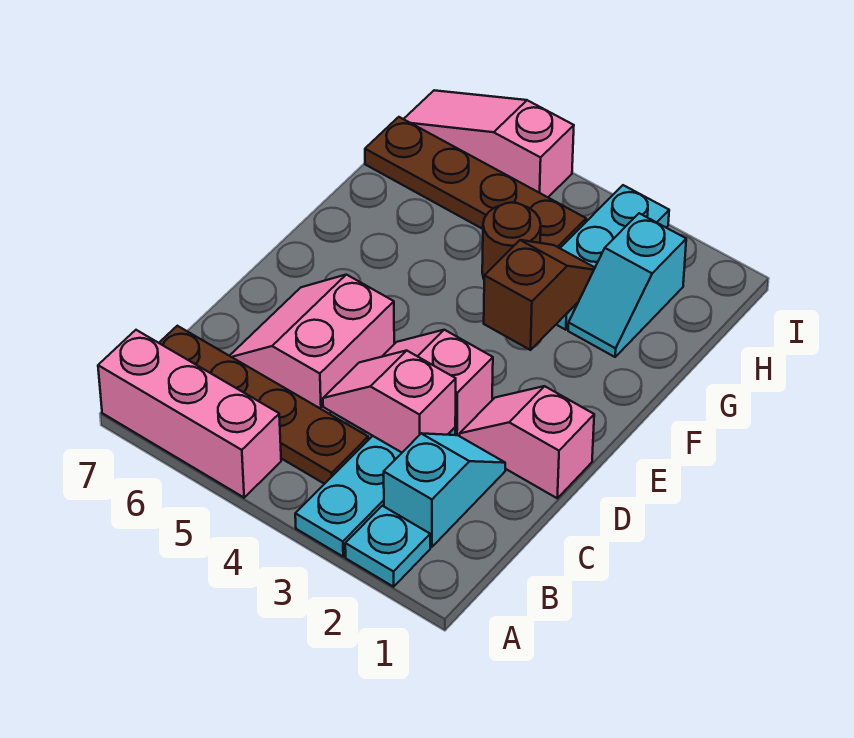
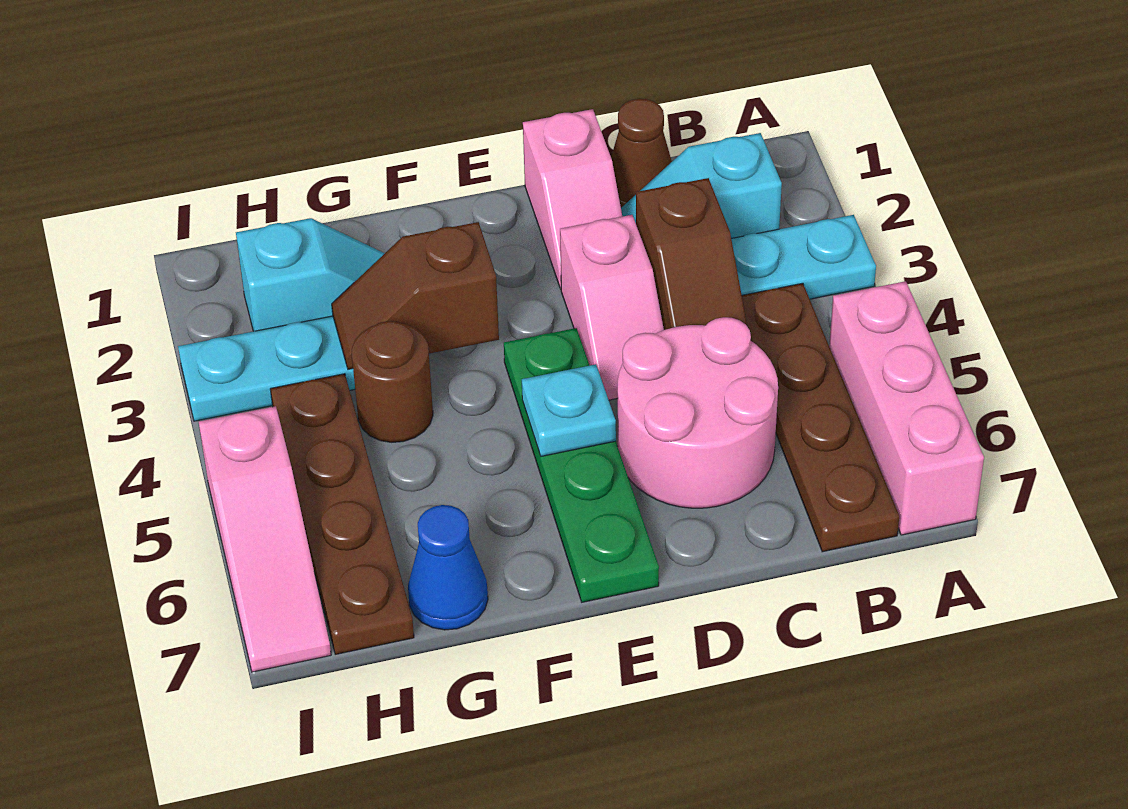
cyan plate A2 level 1 -> cyan plate E5 level 2
none -> brown cone C1 level 1
pink slope C3:C4 level 2 top 3 -> brown slope C3:C4 level 2 top 3
pink slope C5:D6 level 1 top 5 -> pink round brick C5:D6 level 1
none -> green plate E4:E7 level 1
none -> blue cone G7 level 1

